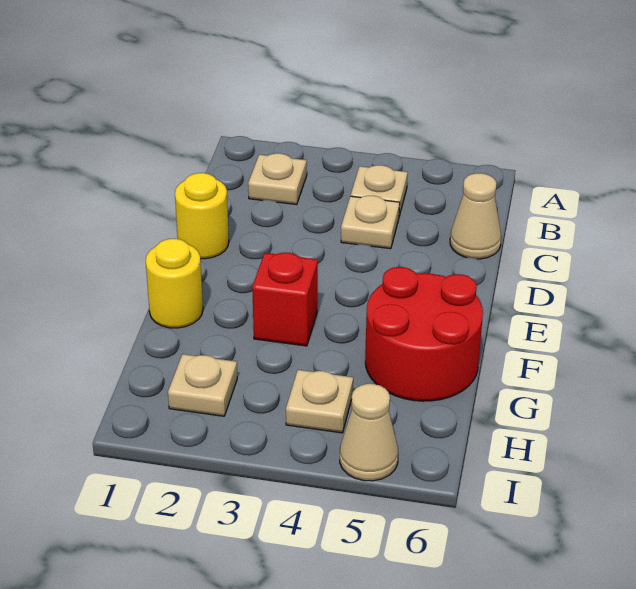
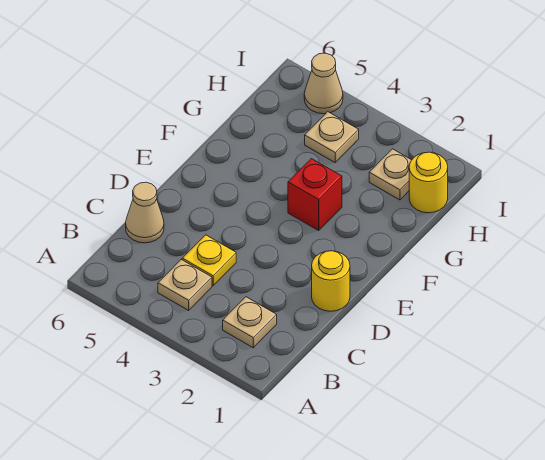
tan plate C4 level 1 -> yellow plate C4 level 1
yellow round brick F1 level 1 -> yellow round brick H1 level 1
red round brick F5:G6 level 1 -> none

